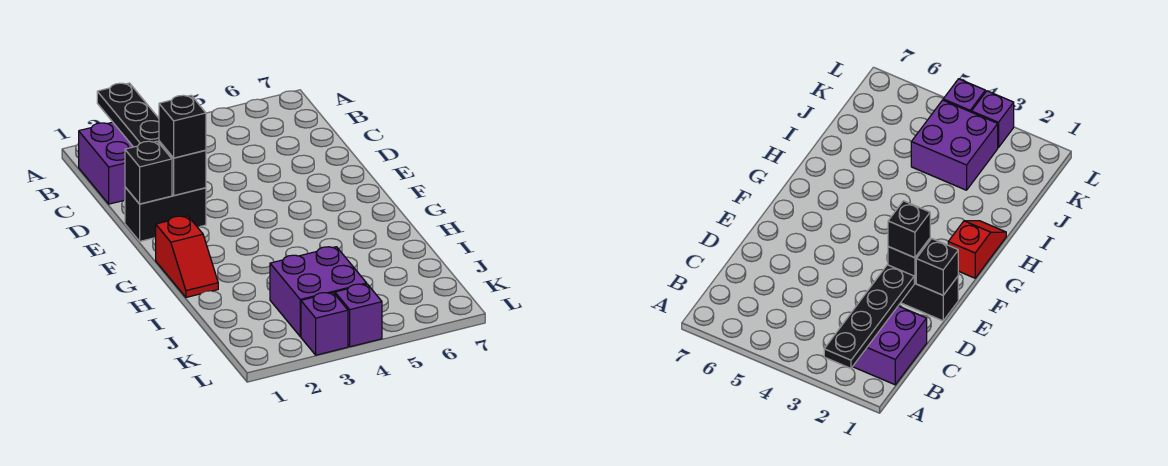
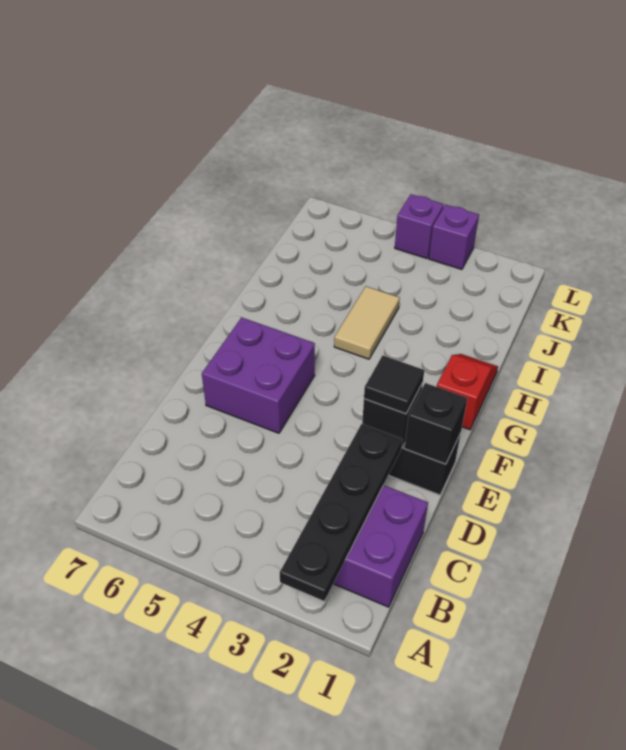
black brick E2 level 3 -> black tile E2 level 3
none -> tan tile H4:I4 level 1
purple brick J3:K4 level 1 -> purple brick E5:F6 level 1

